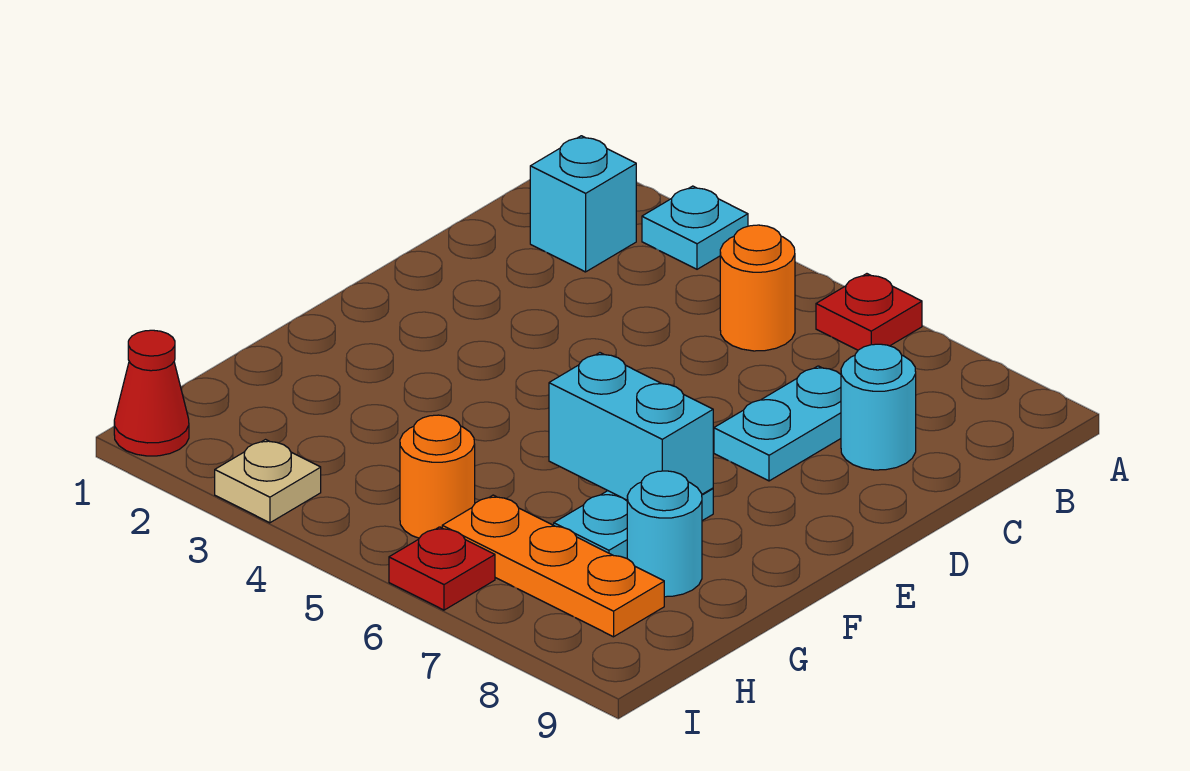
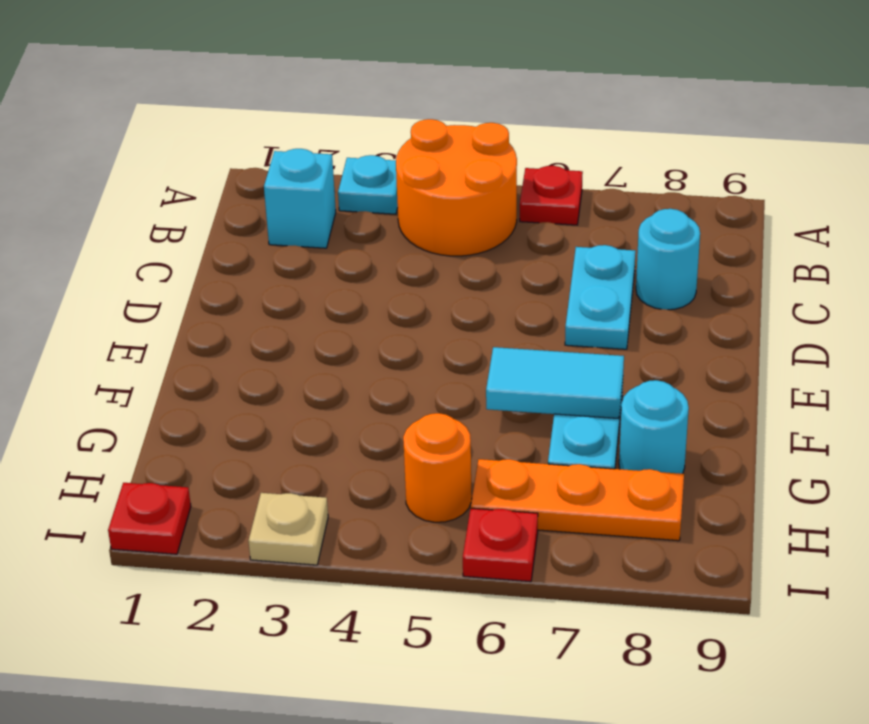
orange round brick B5 level 1 -> orange round brick A4:B5 level 1
cyan brick F6:F7 level 2 -> cyan tile F6:F7 level 2
red cone I1 level 1 -> red plate I1 level 1

